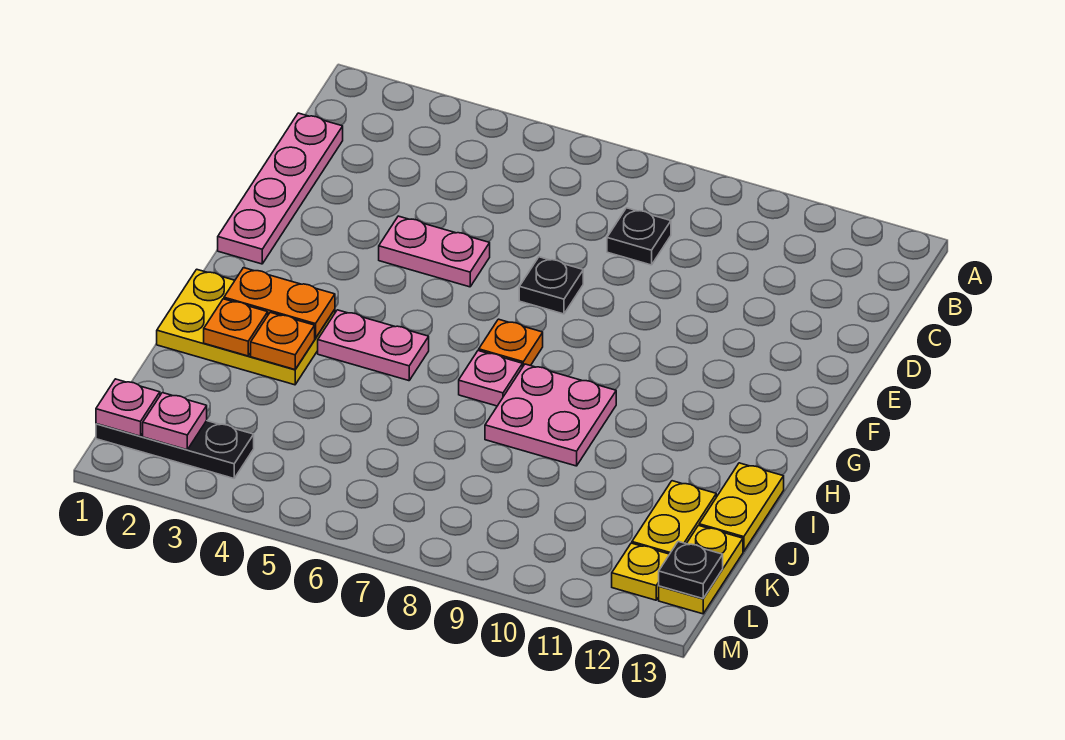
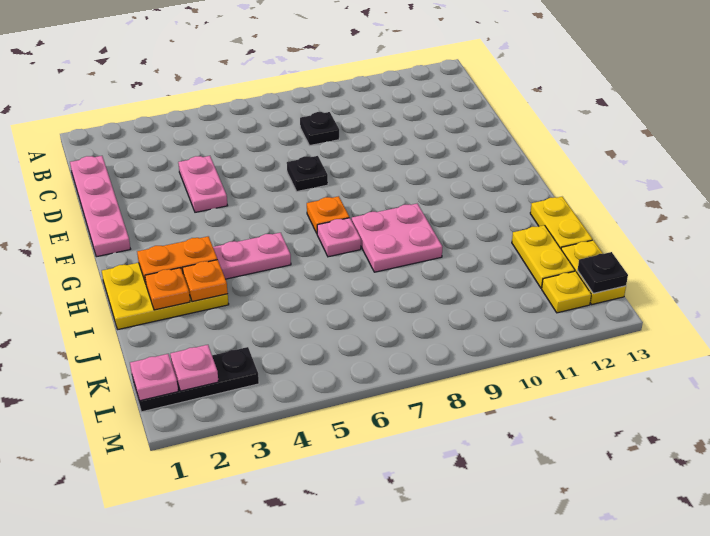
pink plate E4:E5 level 1 -> pink plate D4:E4 level 1

